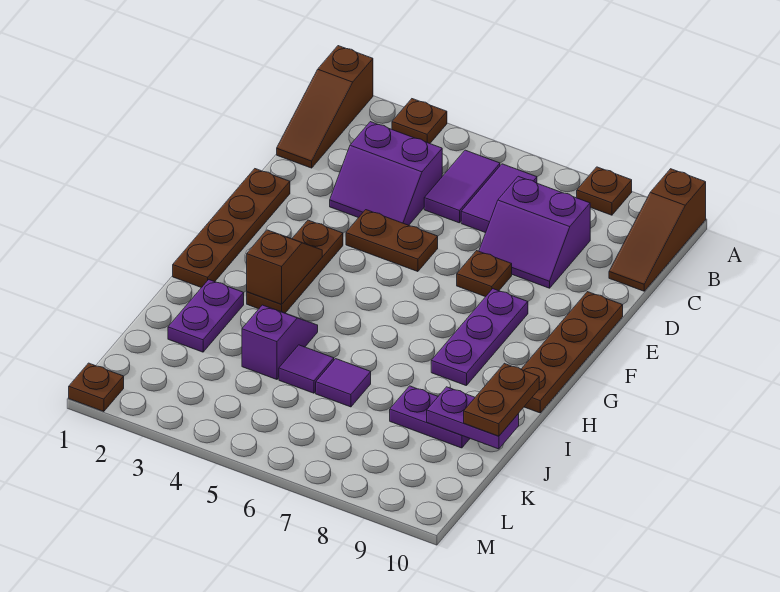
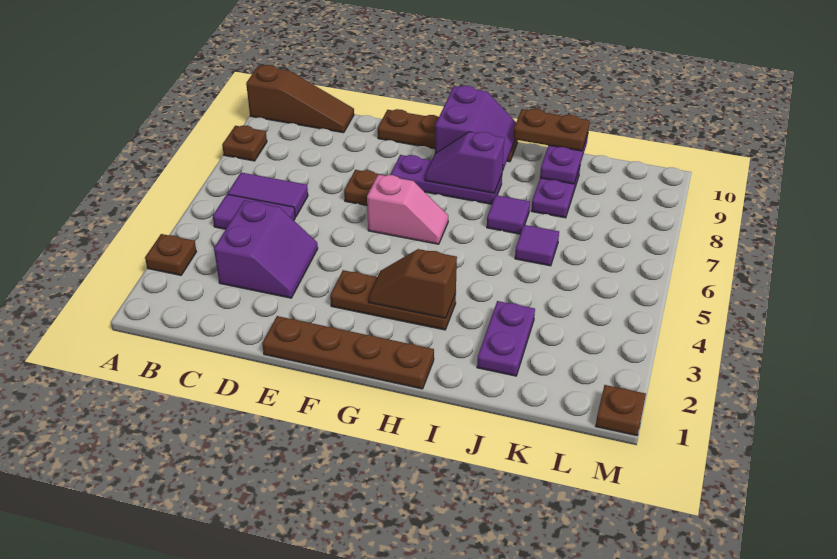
brown slope A1:C1 level 1 top A -> none
purple slope C7:D8 level 1 top C -> purple slope G9:H10 level 2 top G
brown plate E4:E5 level 1 -> none
none -> pink slope F6:G6 level 1 top F
purple plate I2:J2 level 1 -> purple plate J2:J3 level 1
purple slope I4:J4 level 1 top J -> purple slope G8:H8 level 2 top H
purple tile J5 level 1 -> purple tile I7 level 1

